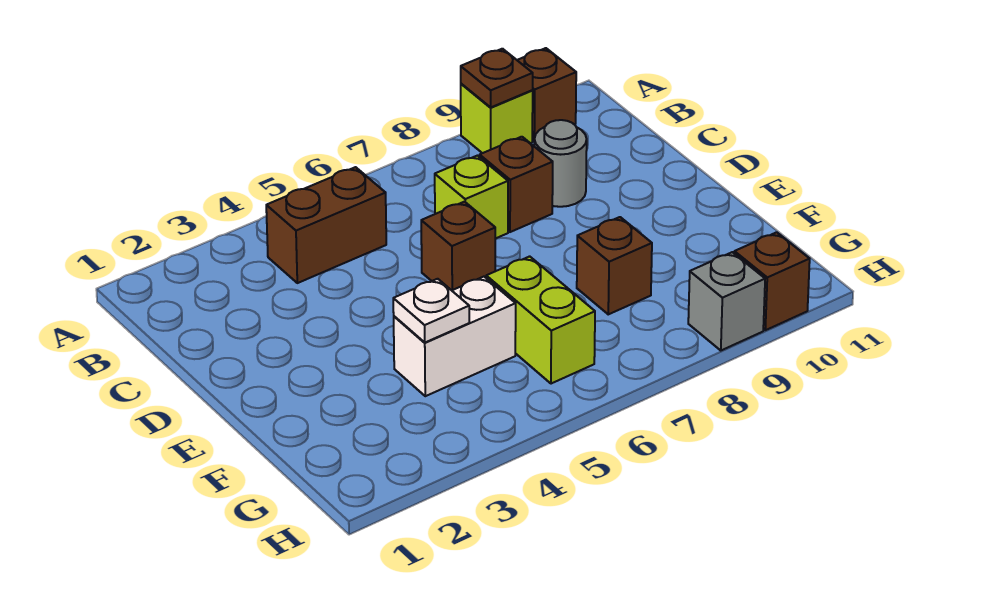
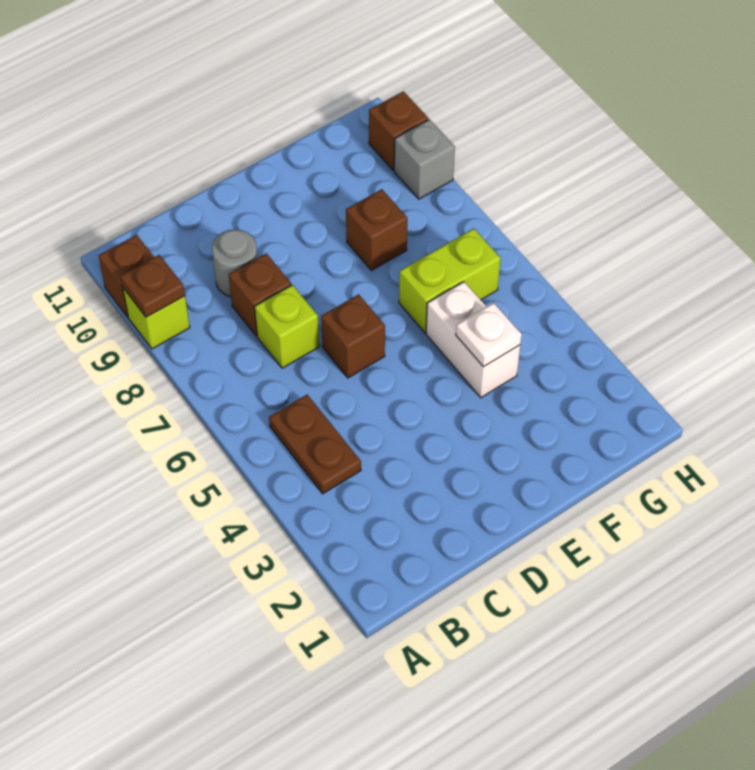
brown brick B4:B5 level 1 -> brown plate B4:B5 level 1

